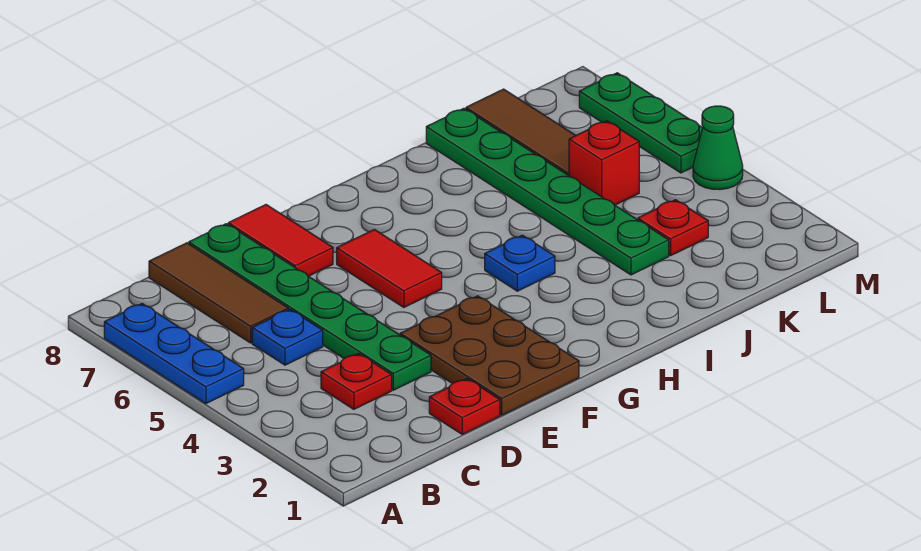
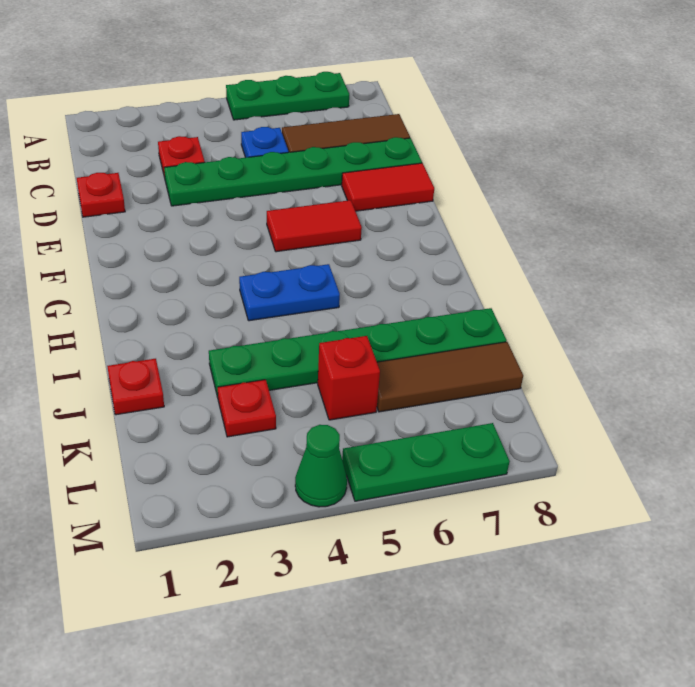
blue plate A5:A7 level 1 -> green plate A5:A7 level 1
brown plate E1:F3 level 1 -> none
blue plate H4 level 1 -> blue plate H4:H5 level 1
none -> red plate J1 level 1

